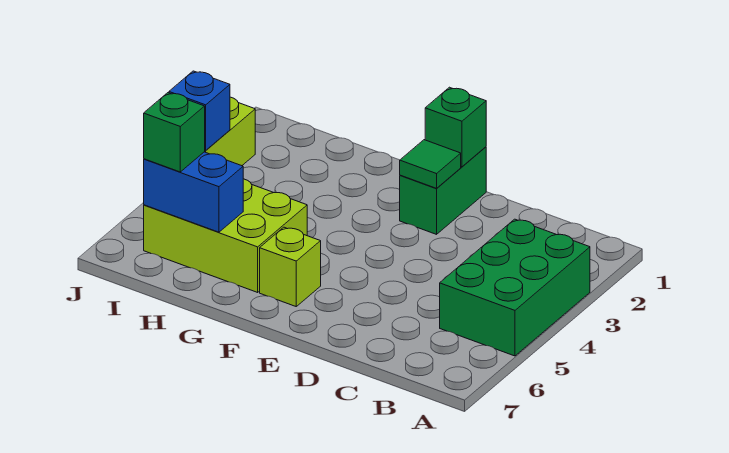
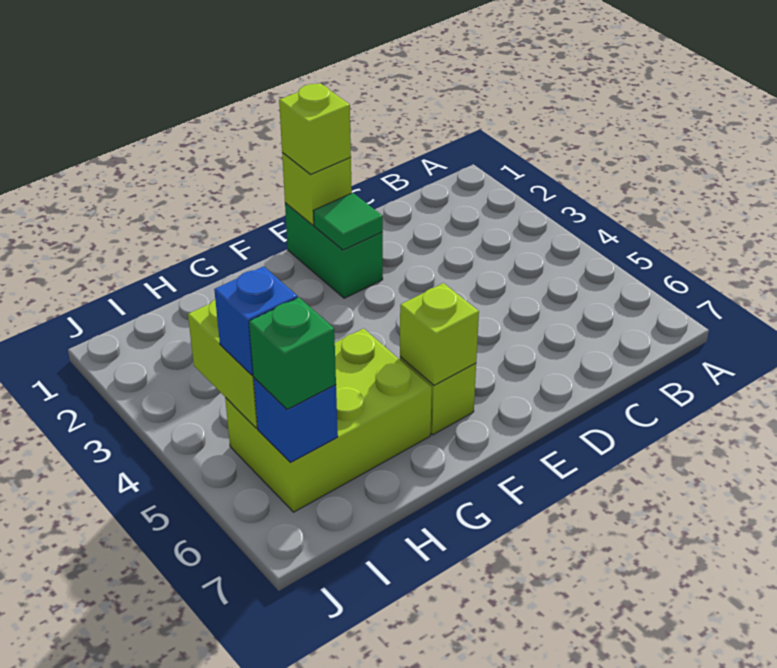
green brick A3:B5 level 1 -> none
green brick E1 level 2 -> lime brick E1 level 2
none -> lime brick E1 level 3
none -> lime brick F6 level 2
blue brick H6:I6 level 2 -> blue brick I6 level 2

